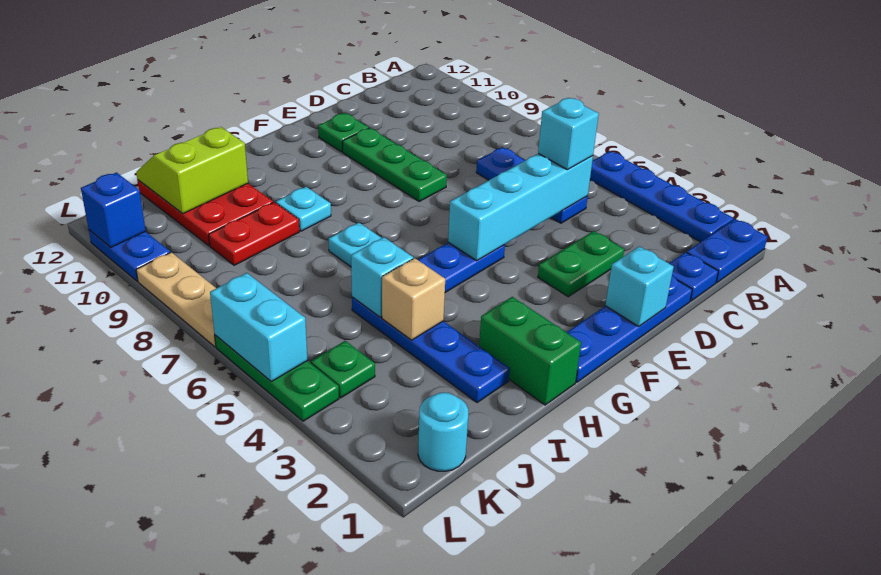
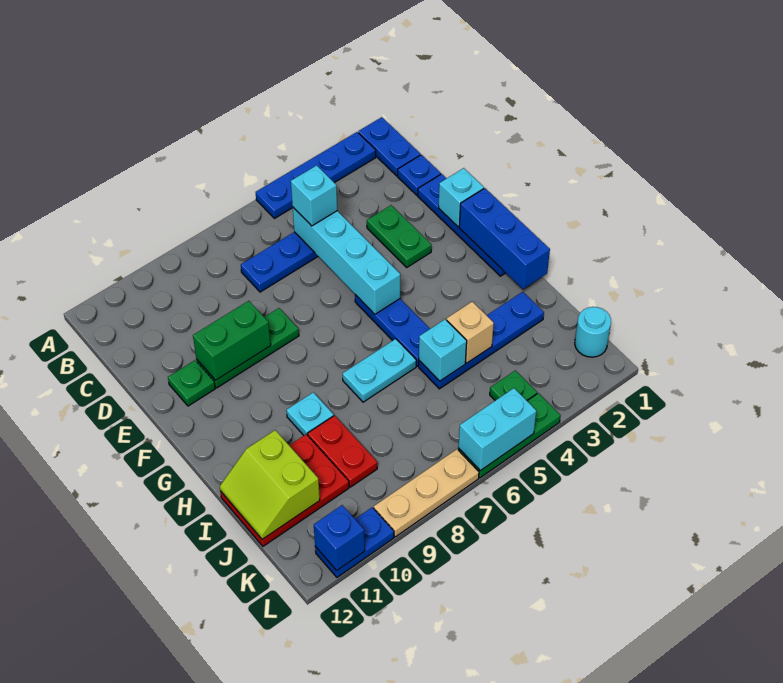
none -> blue brick F1:H1 level 2
green brick H1:H2 level 1 -> green brick E9:E10 level 2

